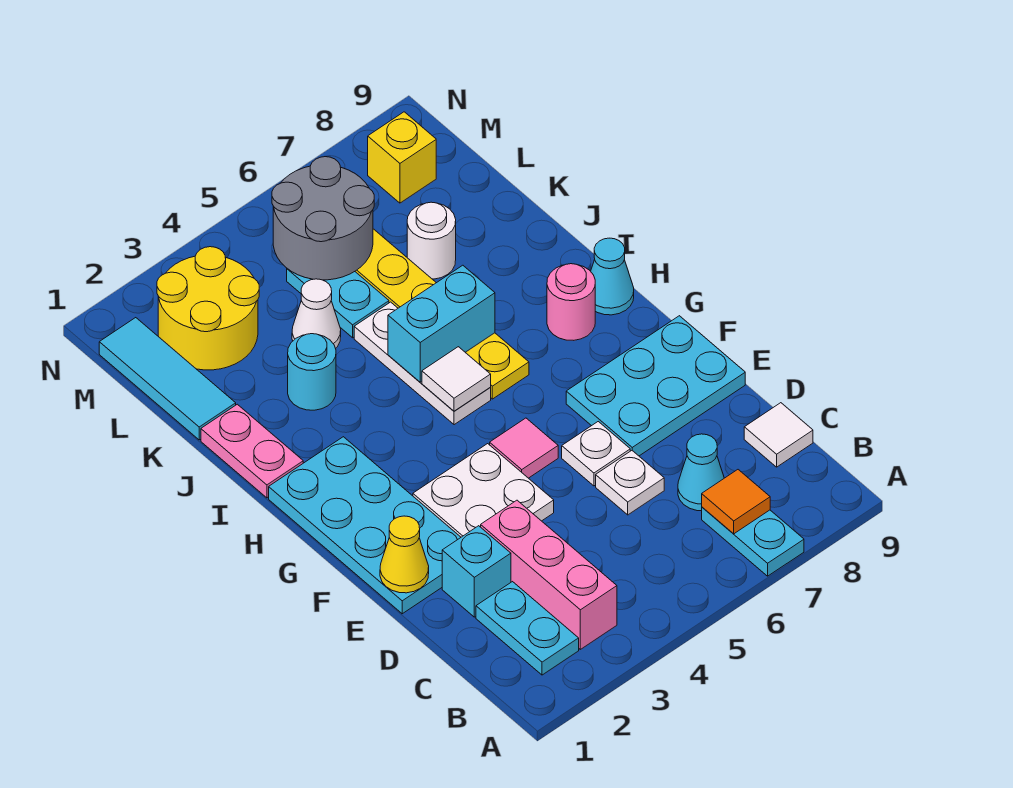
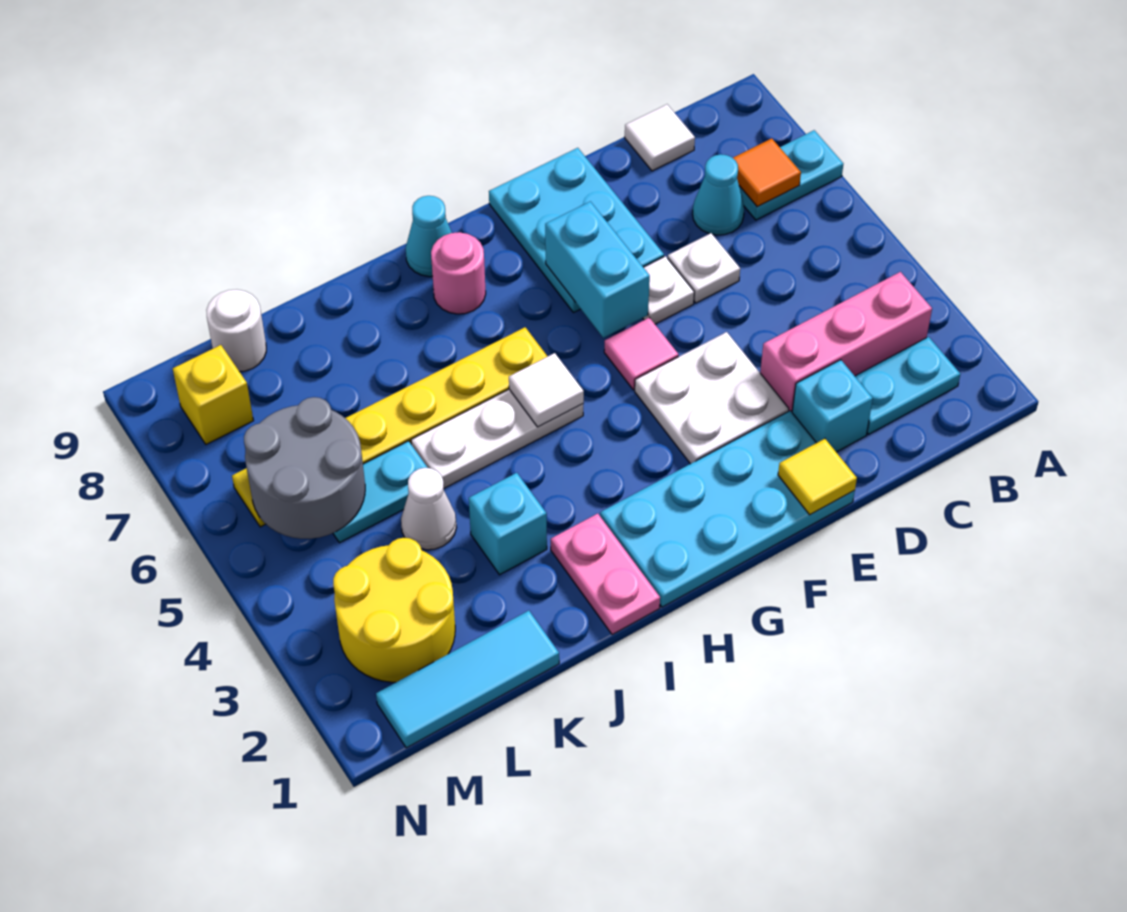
yellow cone E1 level 2 -> yellow tile E1 level 2
pink plate I1:J1 level 1 -> pink plate I1:I2 level 1
cyan brick I5:I6 level 2 -> cyan brick F6:F7 level 2
cyan round brick J3 level 1 -> cyan brick J3 level 1
white round brick K7 level 1 -> white round brick L9 level 1

